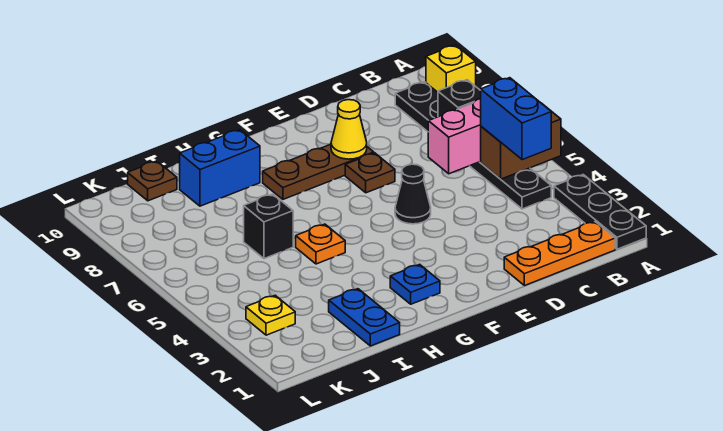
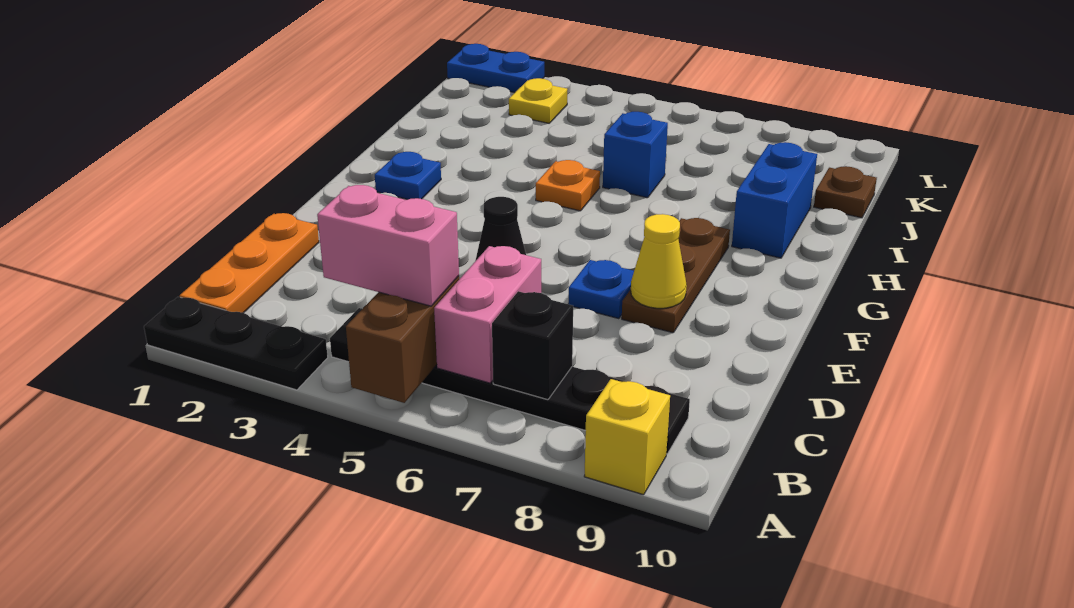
blue brick B4:B5 level 3 -> pink brick B4:B5 level 3
brown plate E7 level 1 -> blue plate E7 level 1
blue plate I1:I2 level 1 -> blue plate L1:L2 level 1
black brick I6 level 1 -> blue brick I6 level 1

